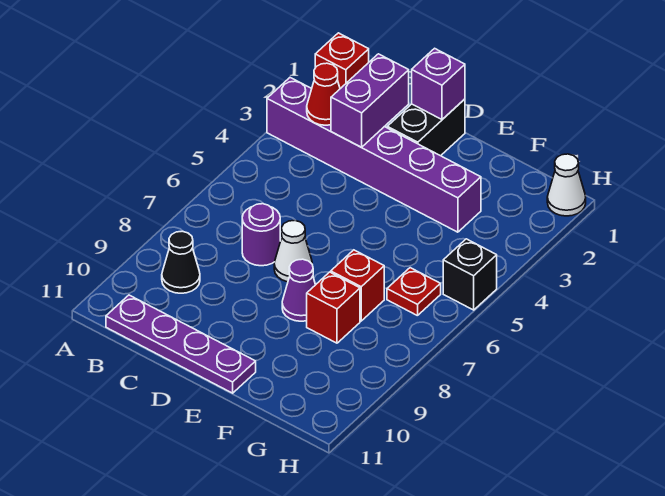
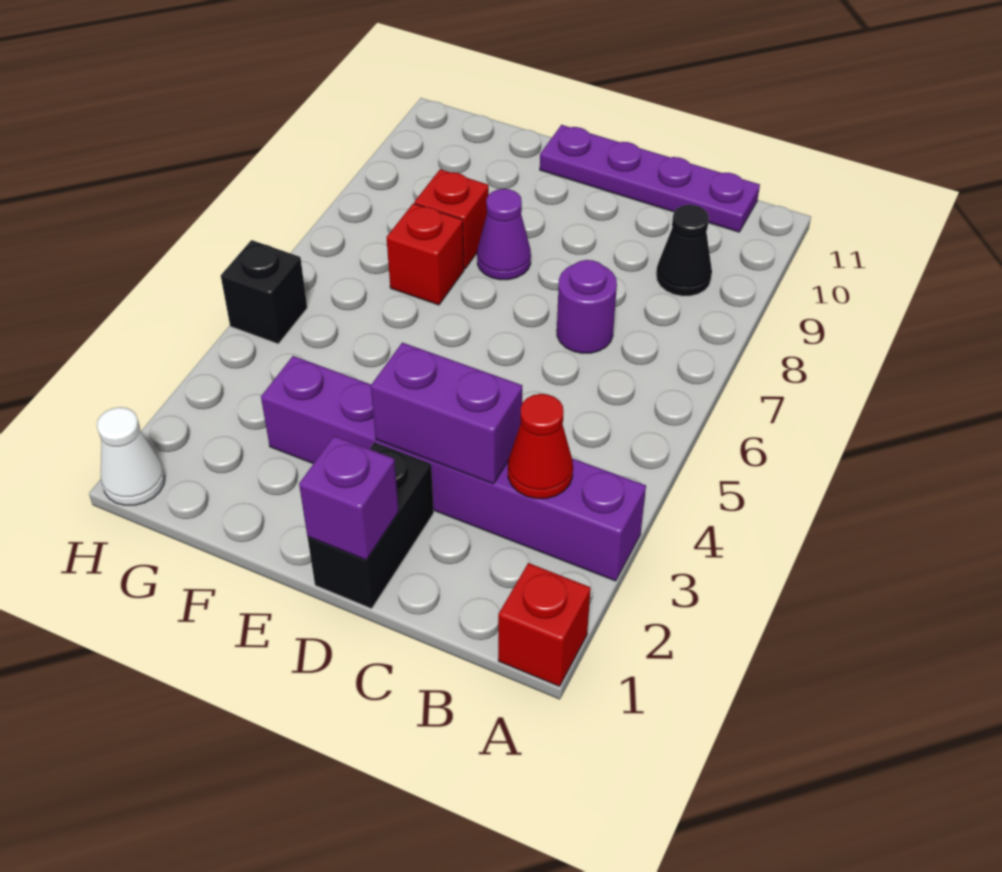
purple brick C2:C3 level 2 -> purple brick C3:D3 level 2
white cone D7 level 1 -> none
red plate G6 level 1 -> none

